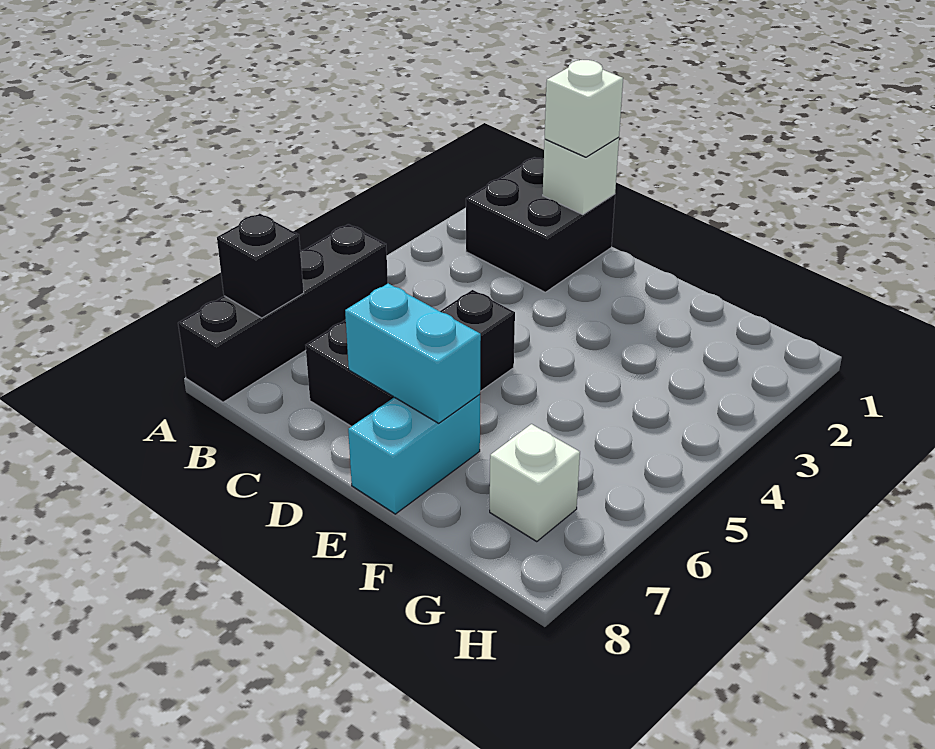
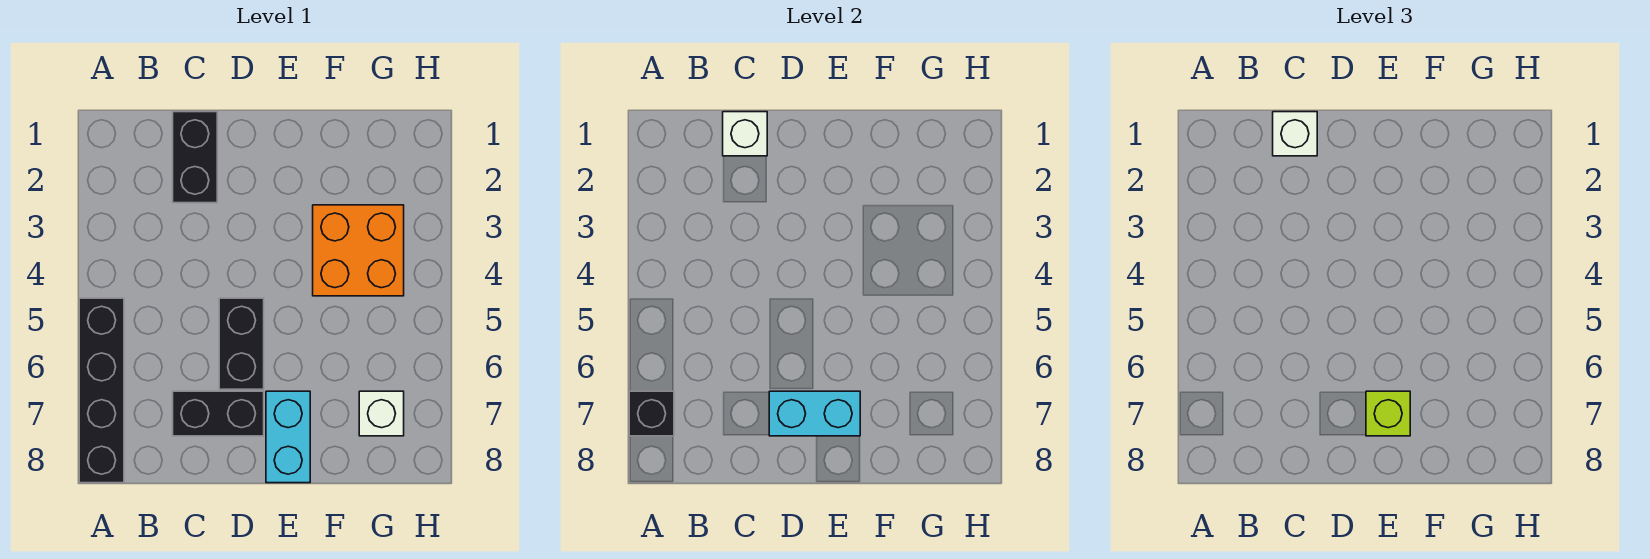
black brick B1:C2 level 1 -> black brick C1:C2 level 1
none -> lime brick E7 level 3
none -> orange brick F3:G4 level 1

